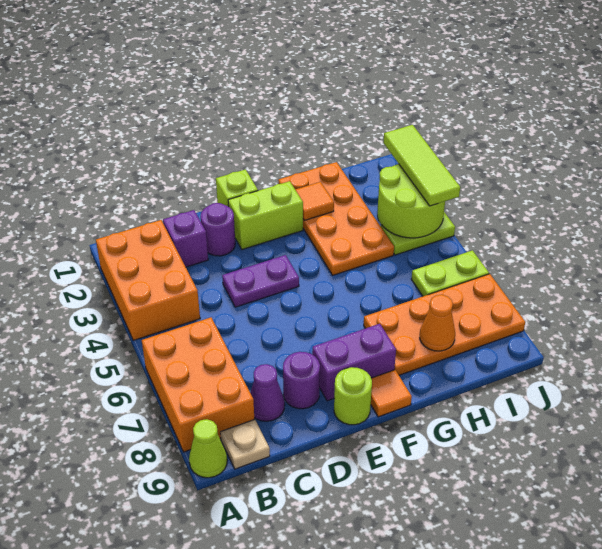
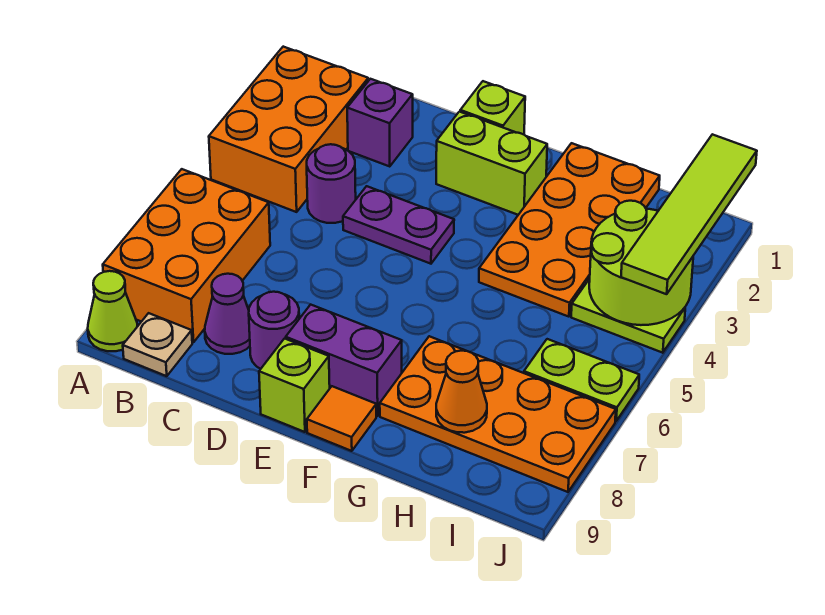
purple round brick D2 level 1 -> purple round brick C4 level 1
lime round brick E9 level 1 -> lime brick E9 level 1
orange tile G2 level 2 -> none
lime tile J2:J4 level 3 -> lime tile J1:J4 level 3

